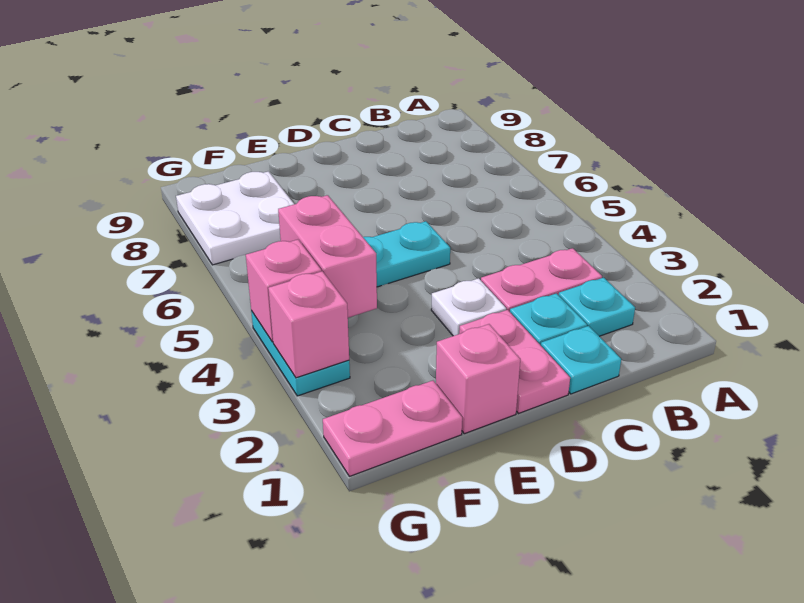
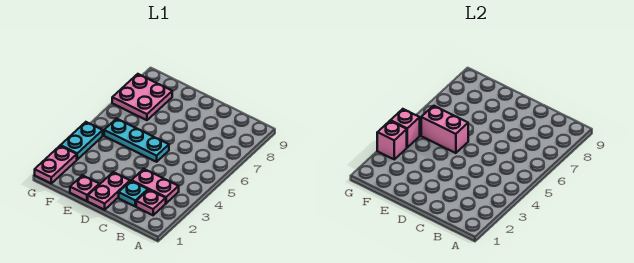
cyan plate B2 level 1 -> pink plate B2 level 1
cyan plate C1 level 1 -> none
white plate D3 level 1 -> none
pink brick E1 level 1 -> pink plate E1 level 1
pink plate F1:G1 level 1 -> pink plate G1:G2 level 1
pink brick F4:F5 level 2 -> pink brick E5:F5 level 2
white plate F7:G8 level 1 -> pink plate F7:G8 level 1

